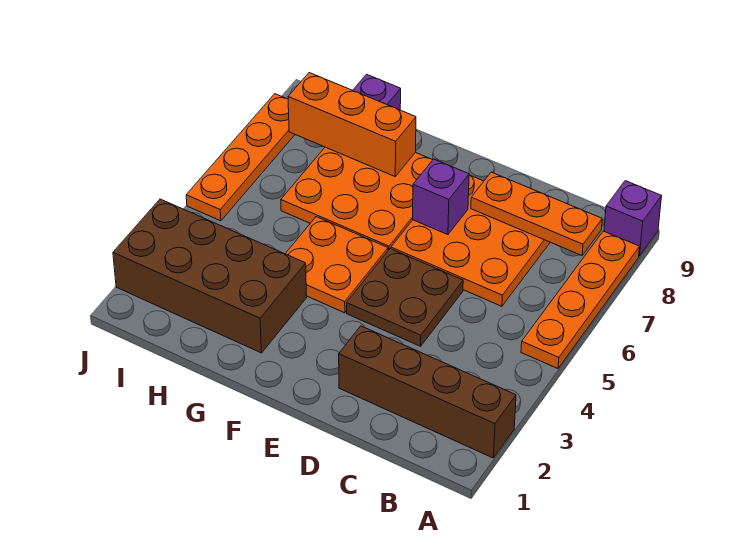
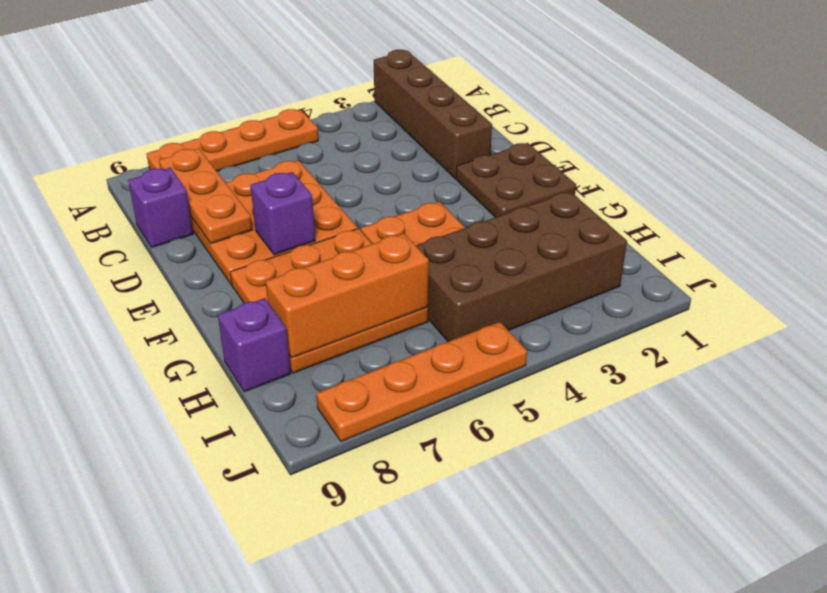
purple brick A9 level 1 -> purple brick C9 level 1
brown plate D4:E5 level 1 -> brown plate E1:F2 level 1
brown brick G2:J3 level 1 -> brown brick H2:I5 level 1
orange brick G8:I8 level 2 -> orange brick H6:H8 level 2

